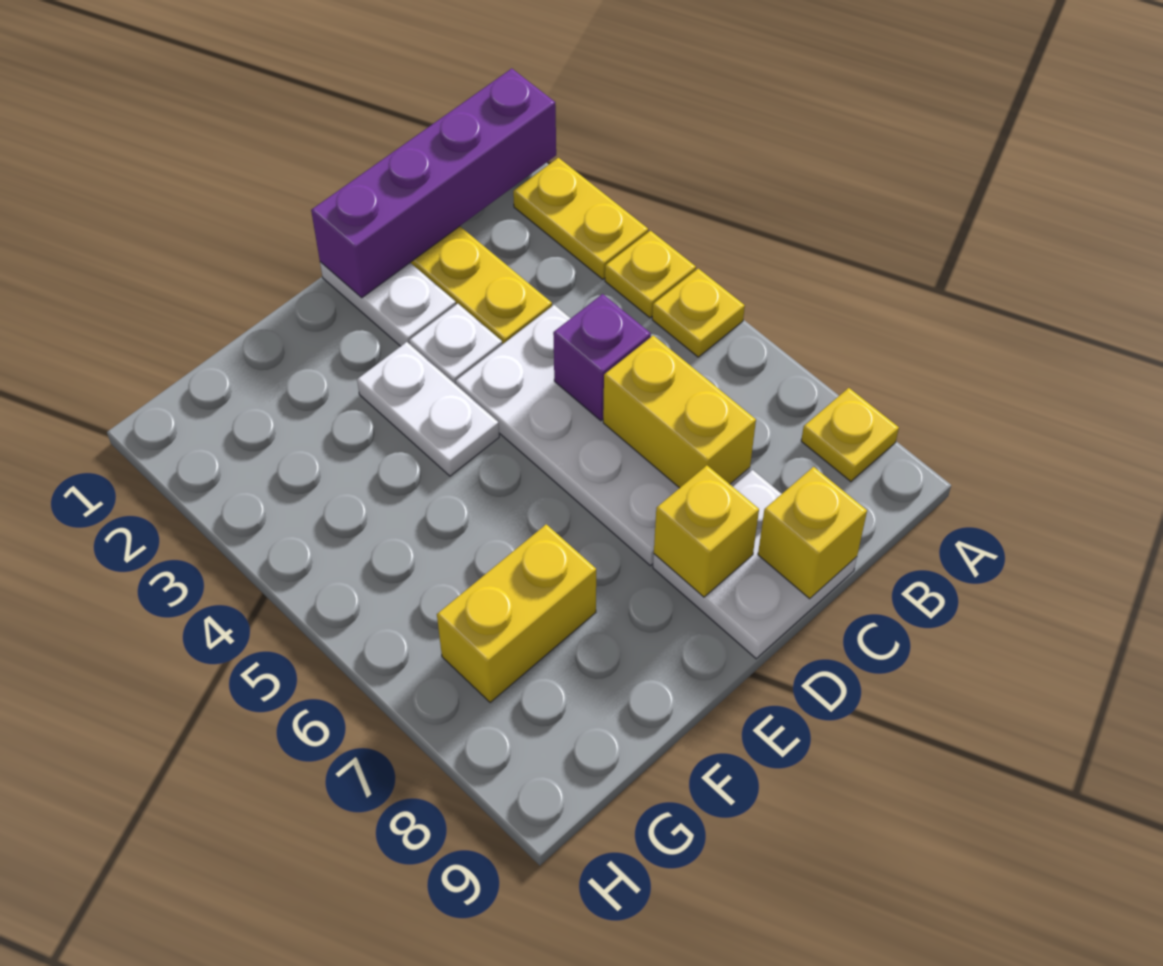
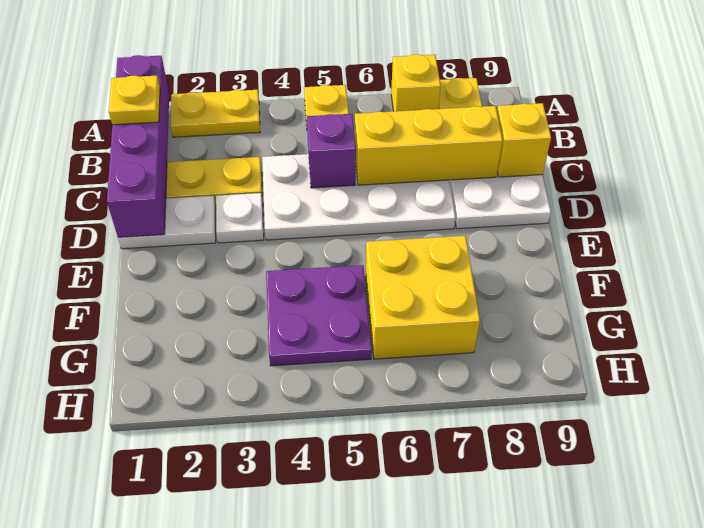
yellow plate A4 level 1 -> yellow plate B1 level 3
yellow brick C6:C7 level 2 -> yellow brick C6:C8 level 2
yellow brick D8 level 2 -> yellow brick A7 level 1
white plate E3:E4 level 1 -> none
none -> purple plate F4:G5 level 1
yellow brick F7:G7 level 1 -> yellow brick F6:G7 level 1

